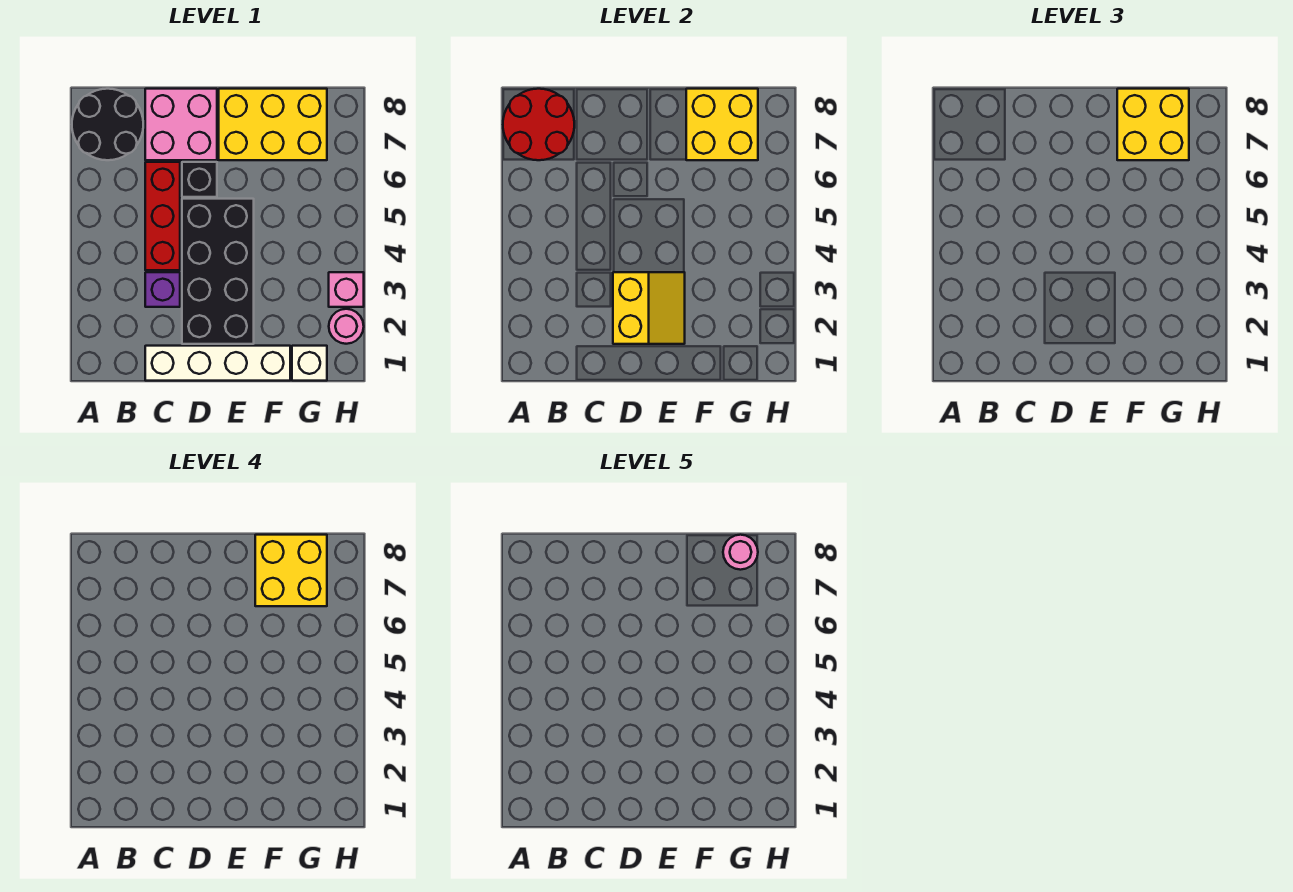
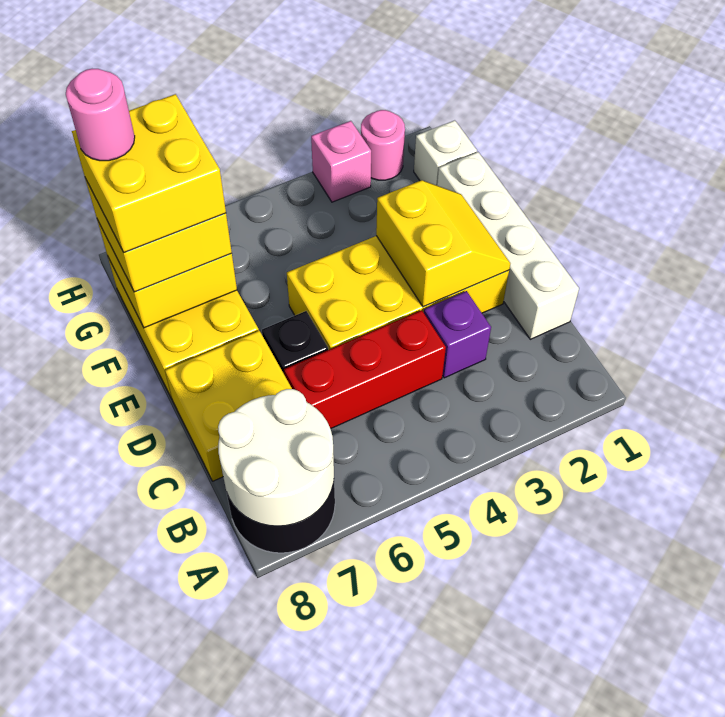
red round brick A7:B8 level 2 -> white round brick A7:B8 level 2
pink brick C7:D8 level 1 -> yellow brick C7:D8 level 1
black brick D2:E5 level 1 -> yellow brick D2:E5 level 1
yellow slope D2:E3 level 2 top D -> yellow slope D2:E3 level 2 top 3

